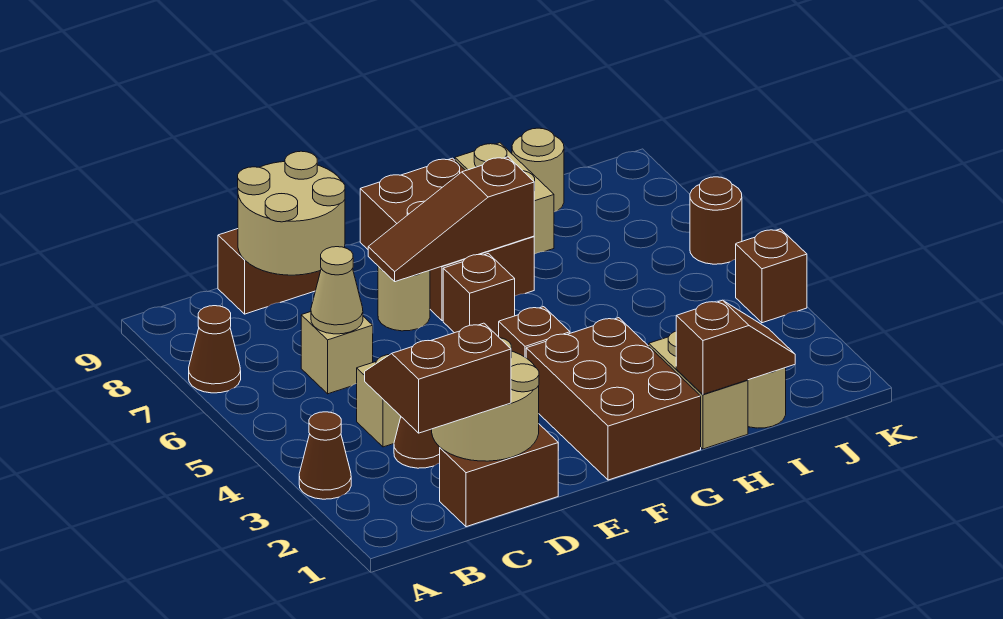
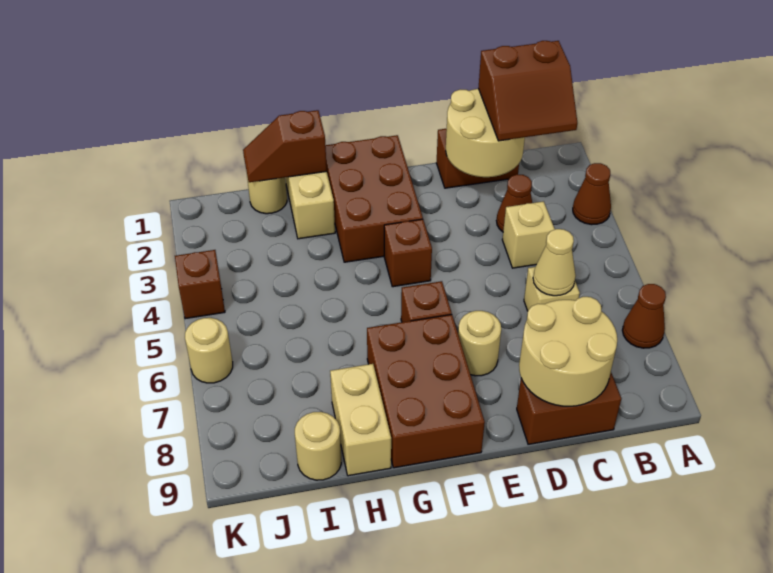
brown slope E7:G7 level 2 top G -> none
brown round brick K6 level 1 -> tan round brick K6 level 1

